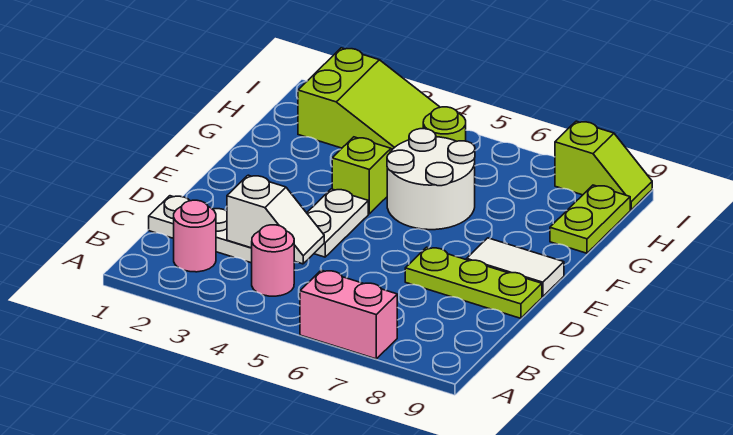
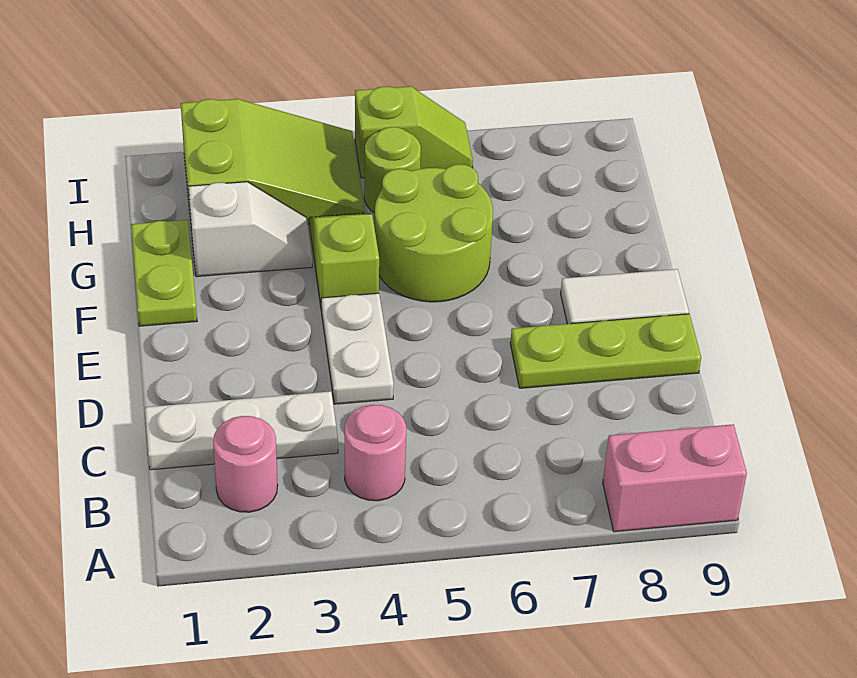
pink brick A6:A7 level 1 -> pink brick A8:A9 level 1
white slope C3:C4 level 2 top 3 -> white slope G2:G3 level 1 top 2
white round brick F5:G6 level 1 -> lime round brick F5:G6 level 1
lime plate G9:H9 level 1 -> lime plate F1:G1 level 1
lime slope I8:I9 level 1 top 8 -> lime slope I5:I6 level 1 top 5

